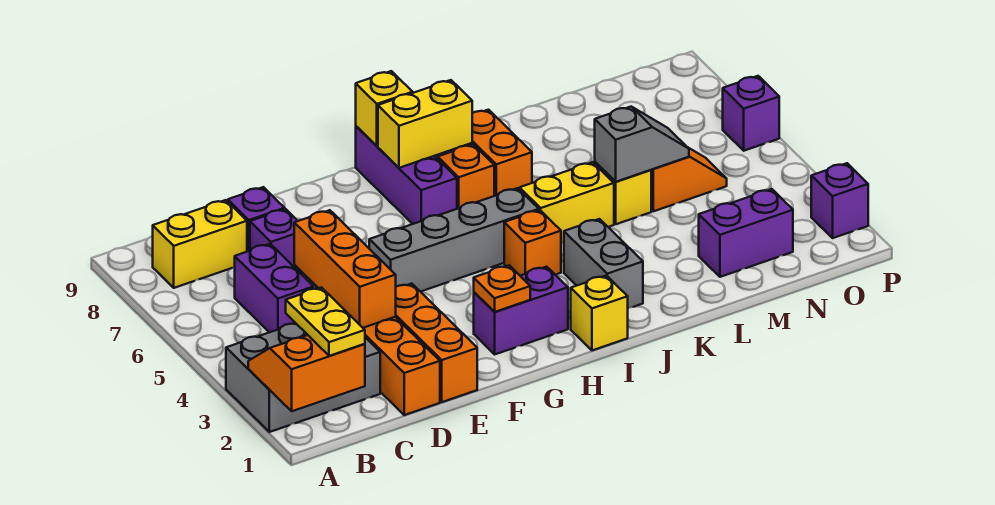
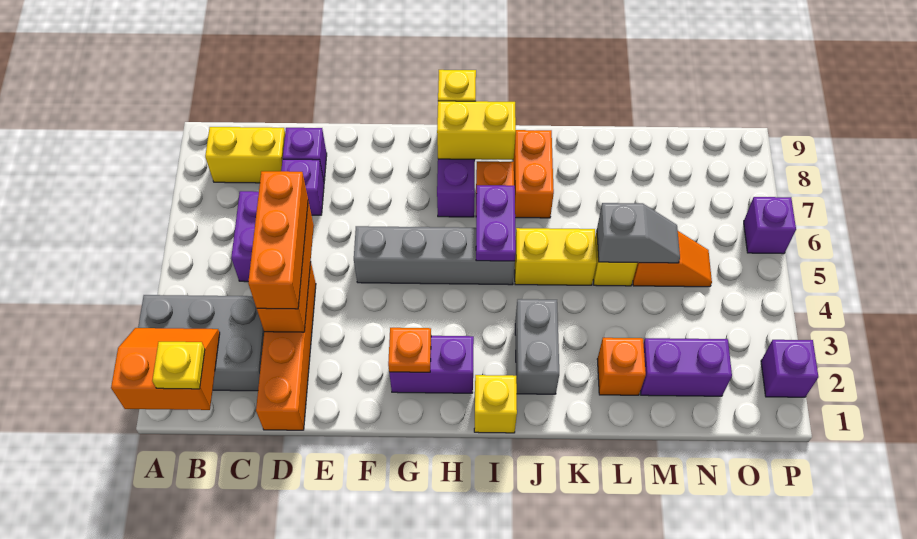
yellow plate B1:B2 level 3 -> yellow plate B1 level 3
orange brick E1:E3 level 1 -> orange brick D3:D5 level 3
orange brick I4 level 1 -> orange brick L2 level 1
none -> purple plate I5:I6 level 2

